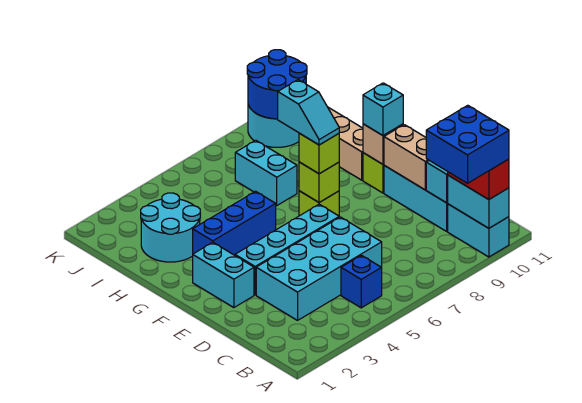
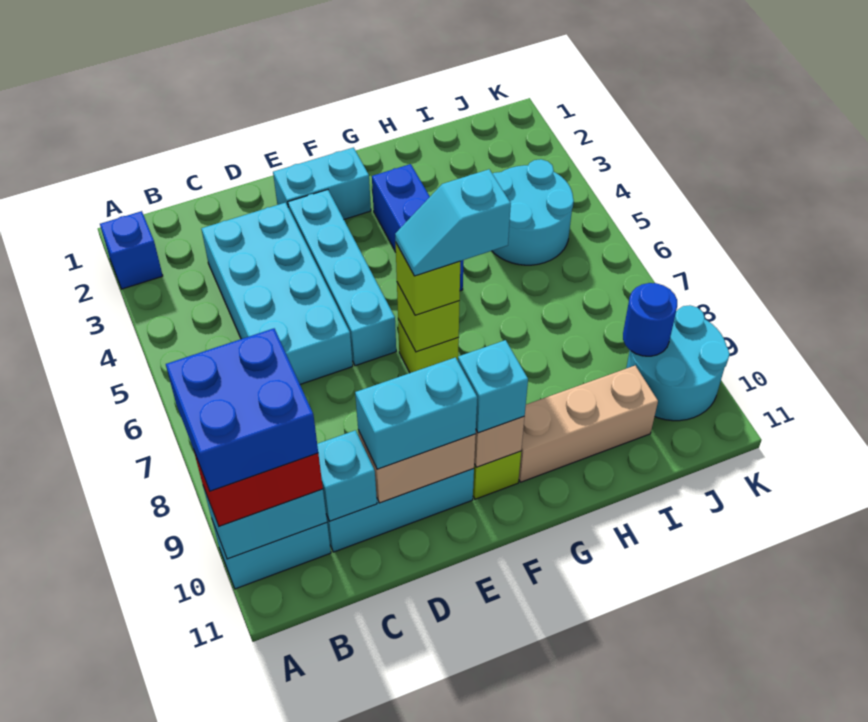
blue brick B5 level 1 -> blue brick A2 level 1
cyan round brick H2:I3 level 1 -> cyan round brick I4:J5 level 1
cyan brick H7:I7 level 1 -> cyan brick D10:E10 level 3
blue round brick J9:K10 level 2 -> blue round brick J9 level 2

